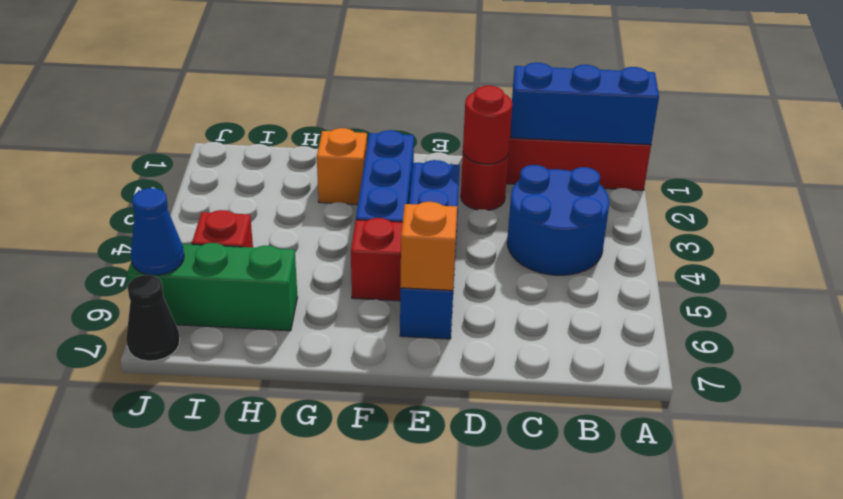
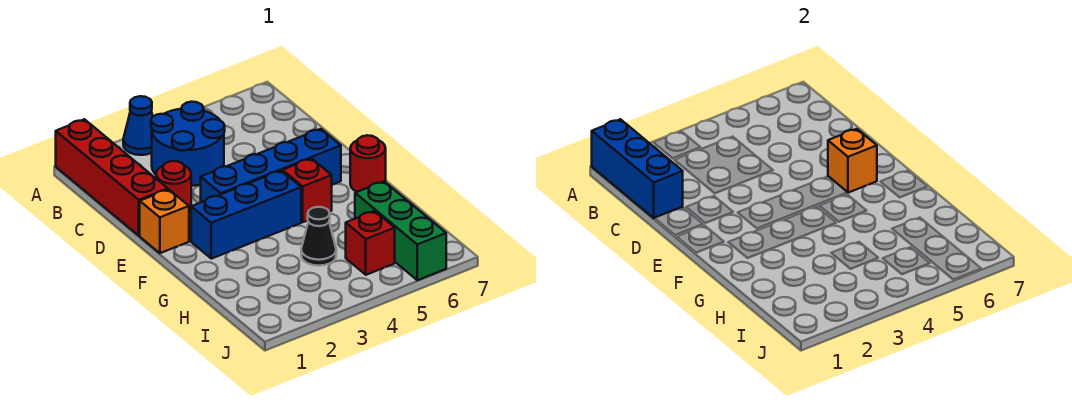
red round brick D2 level 2 -> red round brick F7 level 1
orange brick G2 level 1 -> orange brick E1 level 1
blue cone J6 level 2 -> blue cone A3 level 1
black cone J7 level 1 -> black cone H4 level 1

